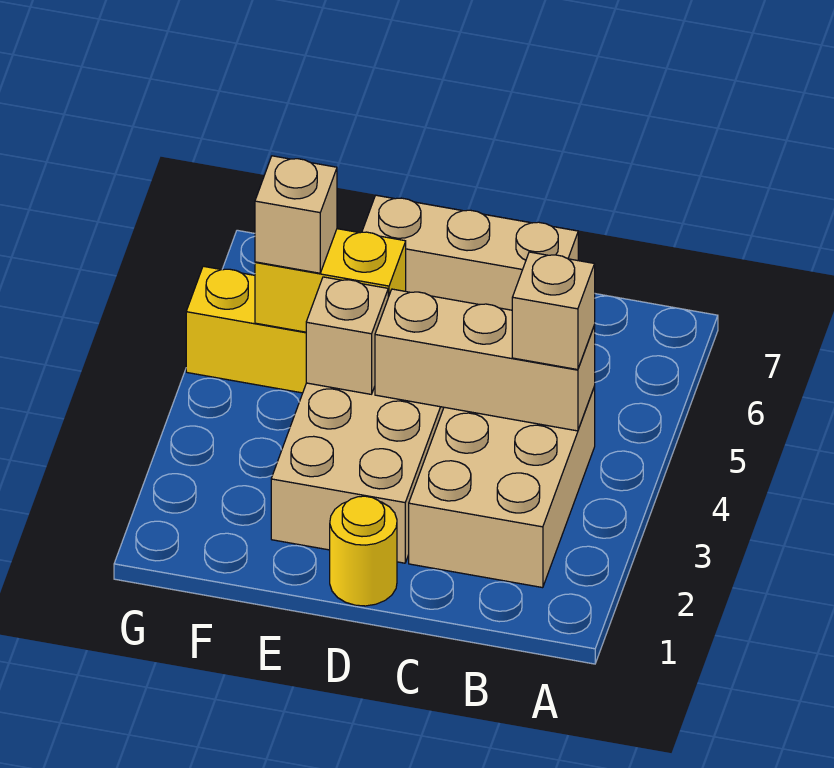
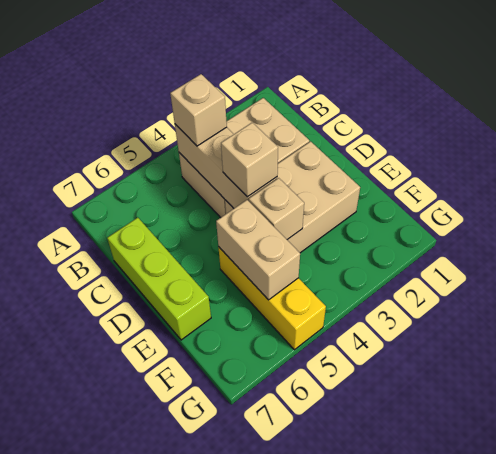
tan brick C7:E7 level 1 -> lime brick C7:E7 level 1
yellow round brick D1 level 1 -> none
yellow brick E5:F5 level 2 -> tan brick E5:F5 level 2
tan brick F5 level 3 -> tan brick D4 level 3

